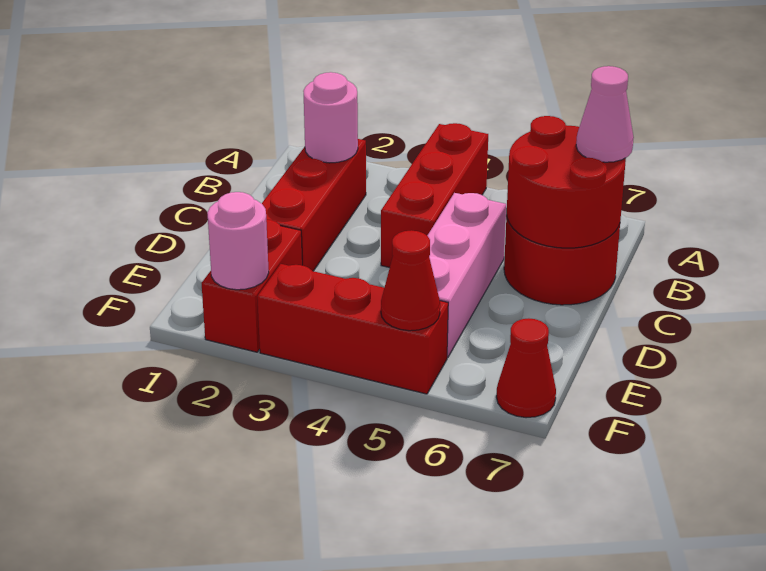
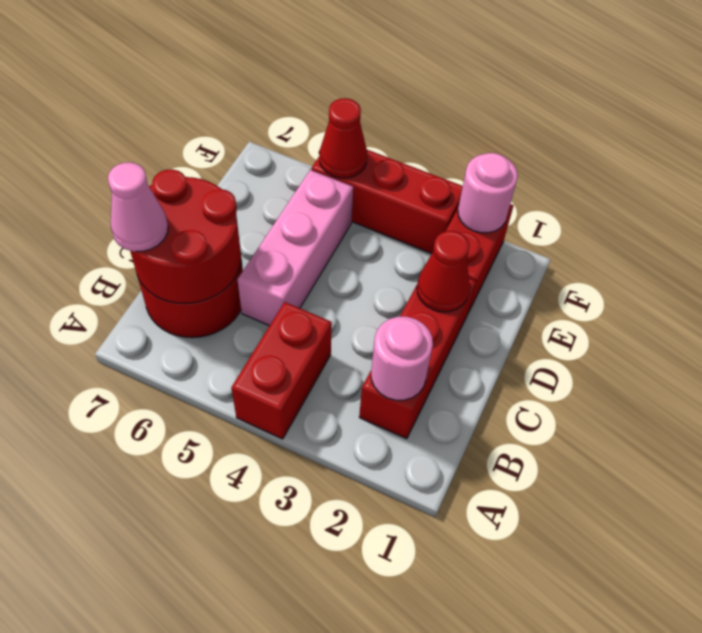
red brick A4:C4 level 1 -> red brick A4:B4 level 1
red cone F7 level 1 -> red cone D2 level 2

